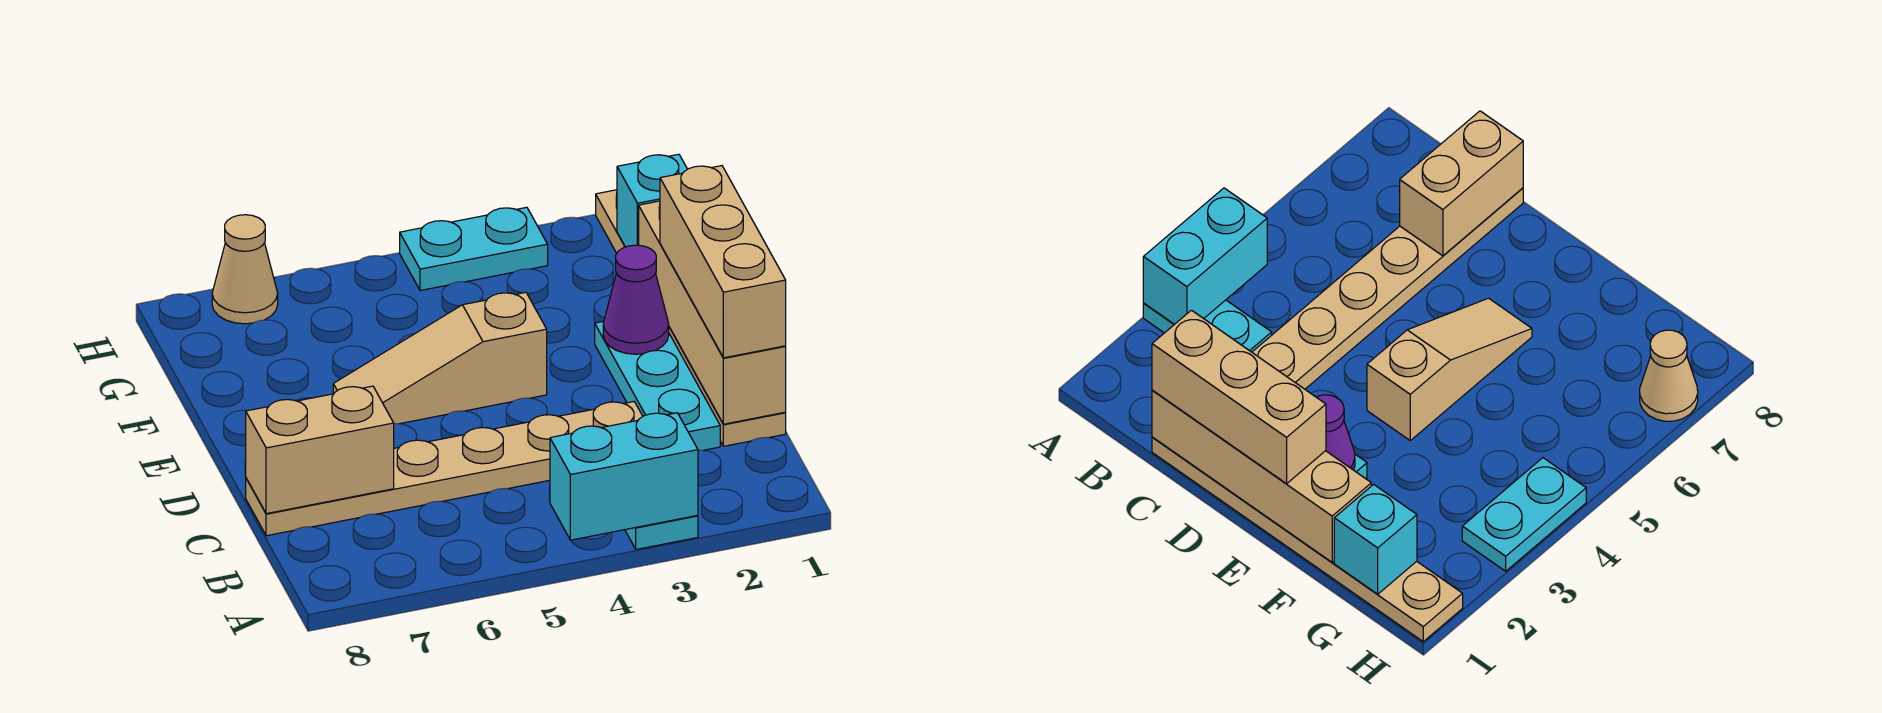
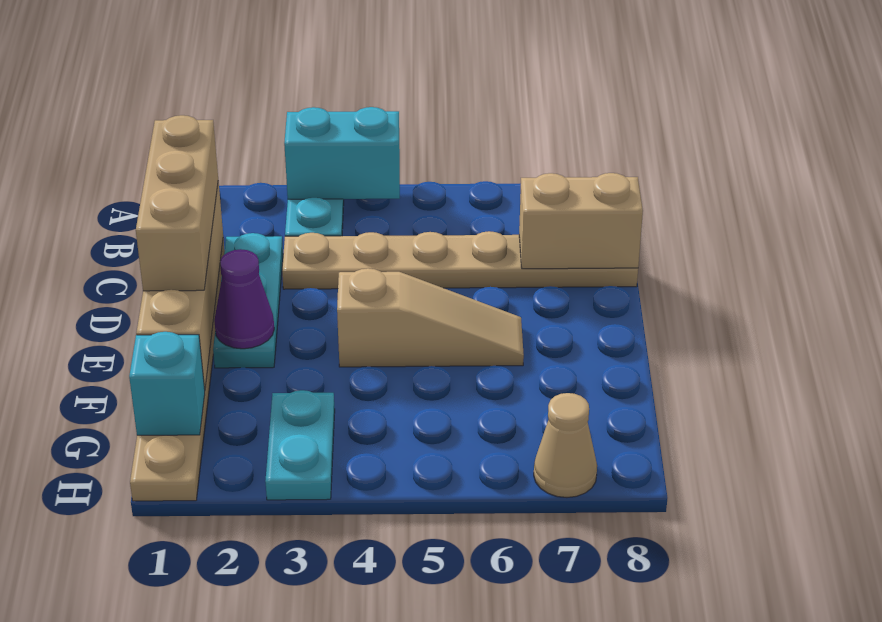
cyan plate H3:H4 level 1 -> cyan plate G3:H3 level 1

